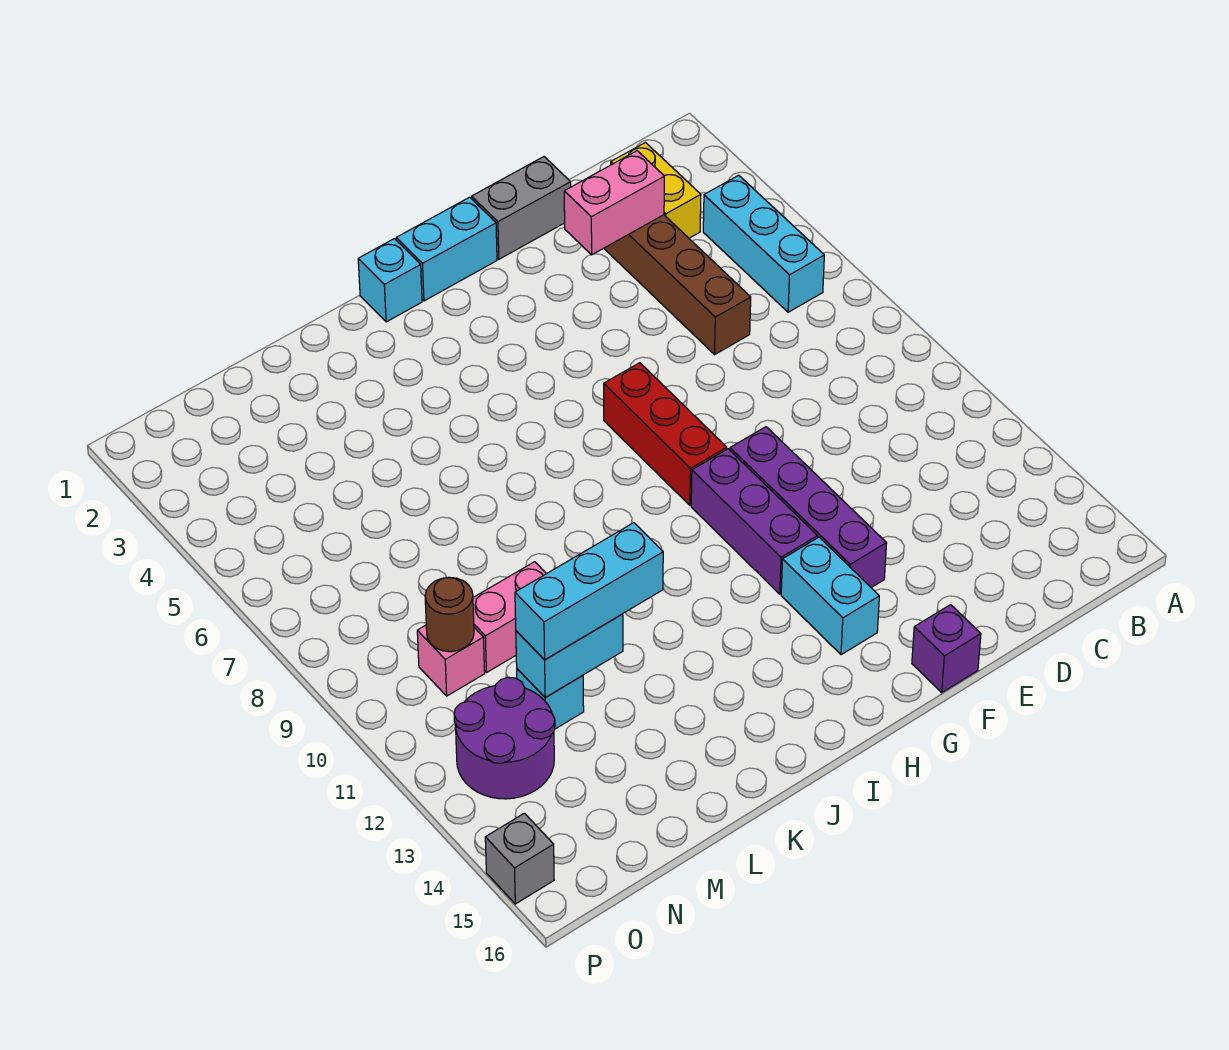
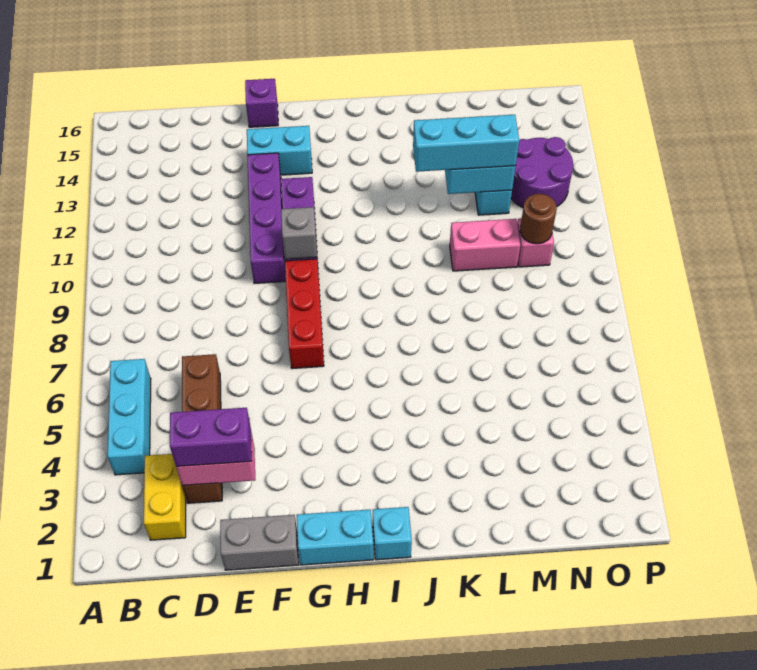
none -> purple brick D3:E3 level 3
cyan brick G13:G14 level 1 -> cyan brick F14:G14 level 1
grey brick P15 level 1 -> grey brick G10 level 2

